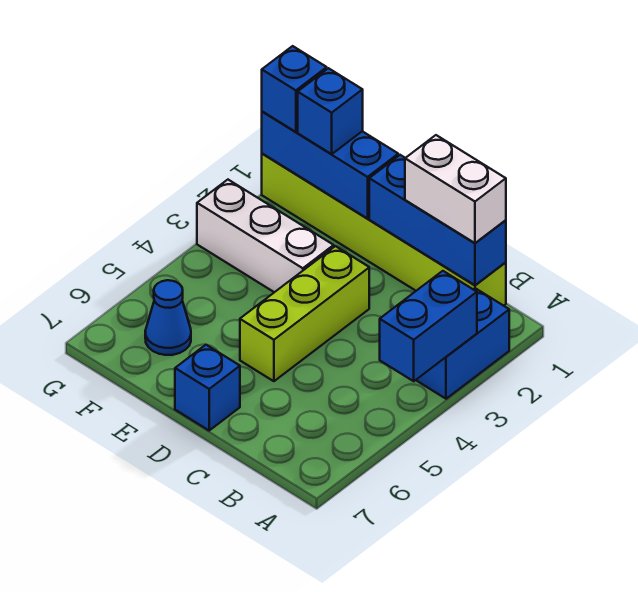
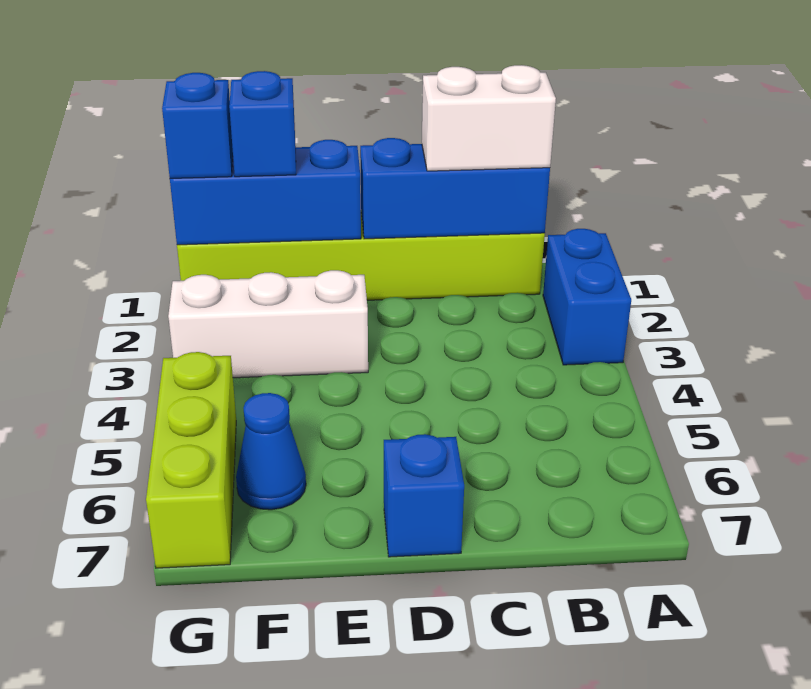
blue brick A3:A4 level 2 -> none
lime brick D3:D5 level 1 -> lime brick G5:G7 level 1

